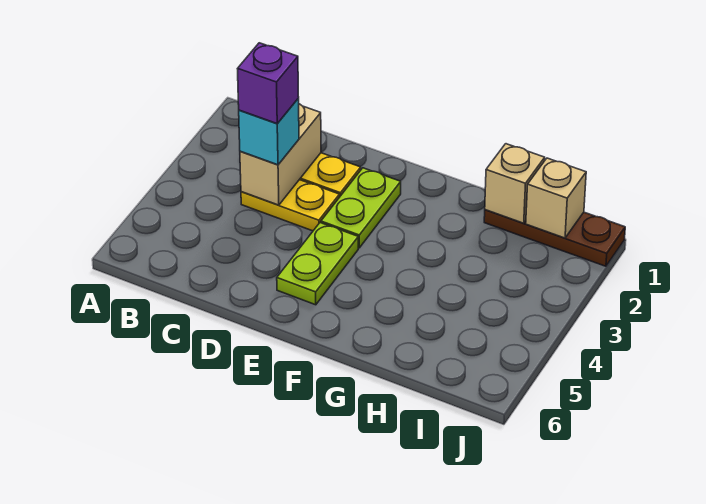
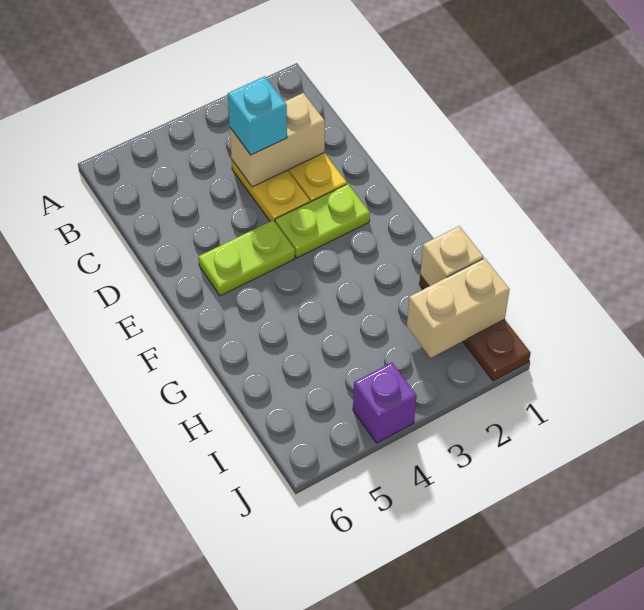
purple brick C3 level 4 -> purple brick J4 level 1
tan brick I1 level 2 -> tan brick I1:I2 level 2

